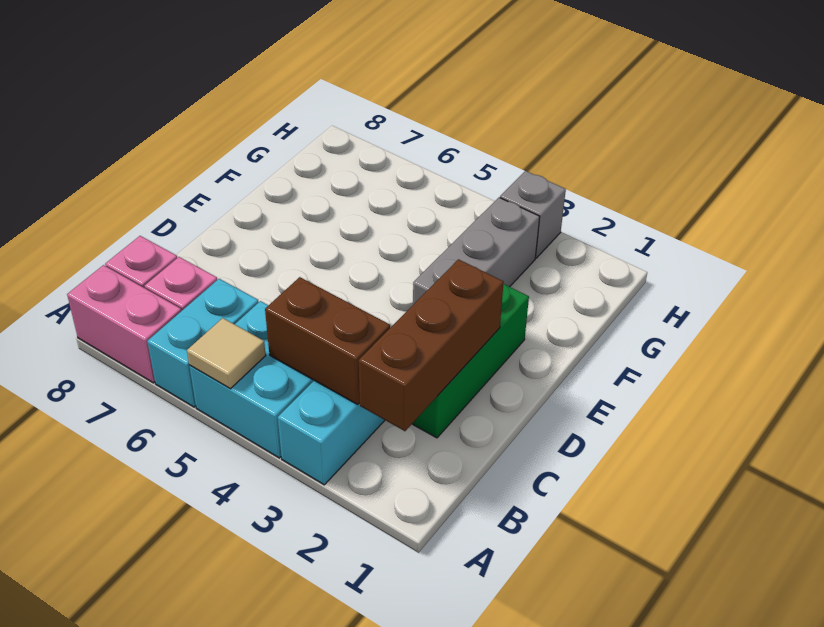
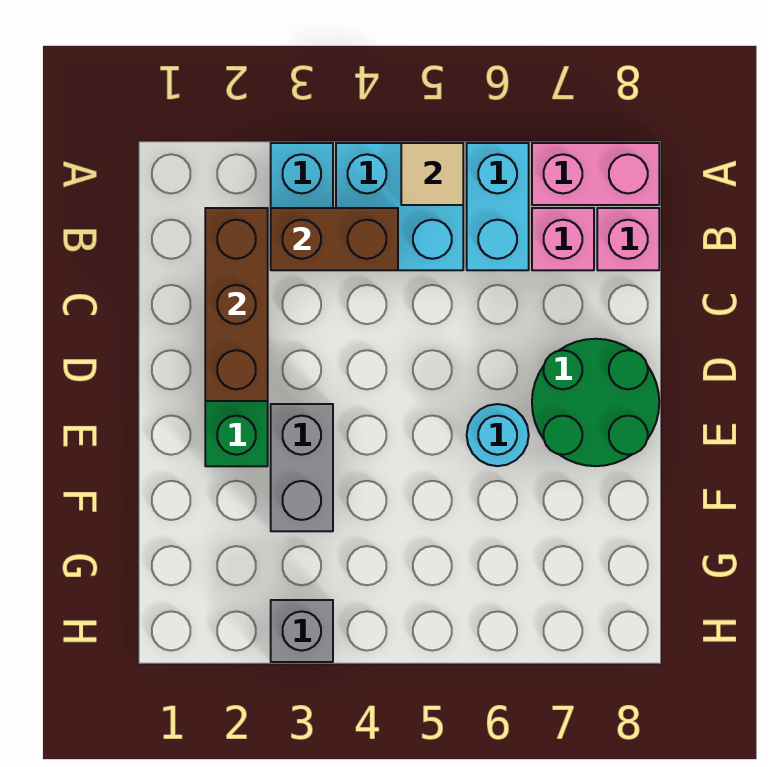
none -> green round brick D7:E8 level 1
grey brick E3:G3 level 1 -> grey brick E3:F3 level 1
none -> cyan round brick E6 level 1

